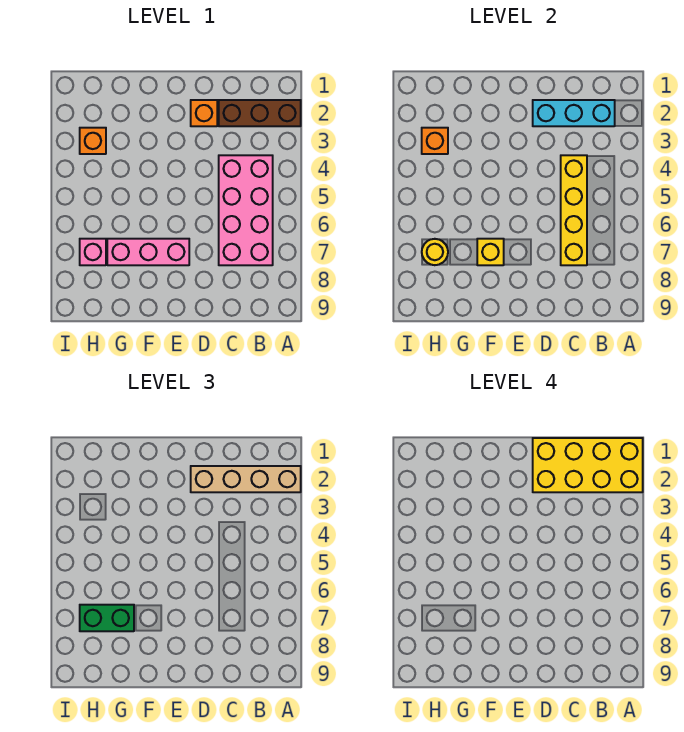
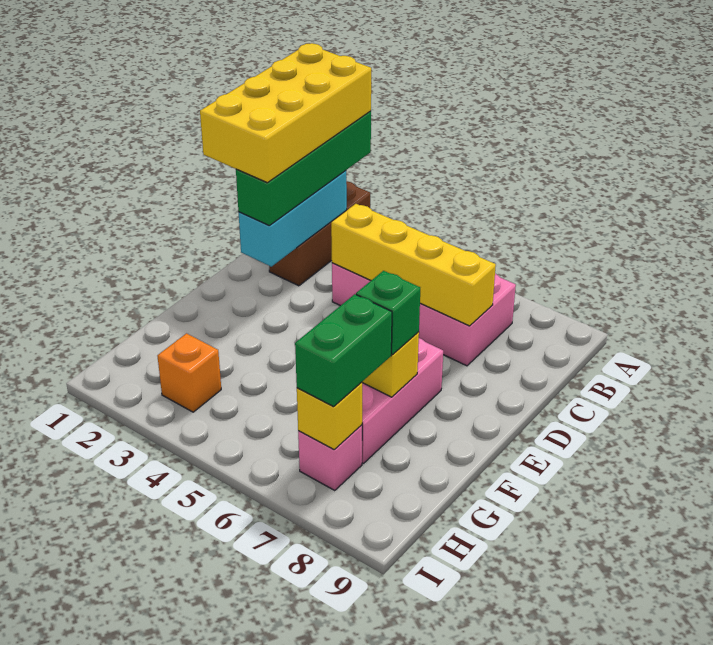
tan brick A2:D2 level 3 -> green brick A2:D2 level 3
orange brick D2 level 1 -> none
none -> green brick F7 level 3
orange brick H3 level 2 -> none
yellow round brick H7 level 2 -> yellow brick H7 level 2

